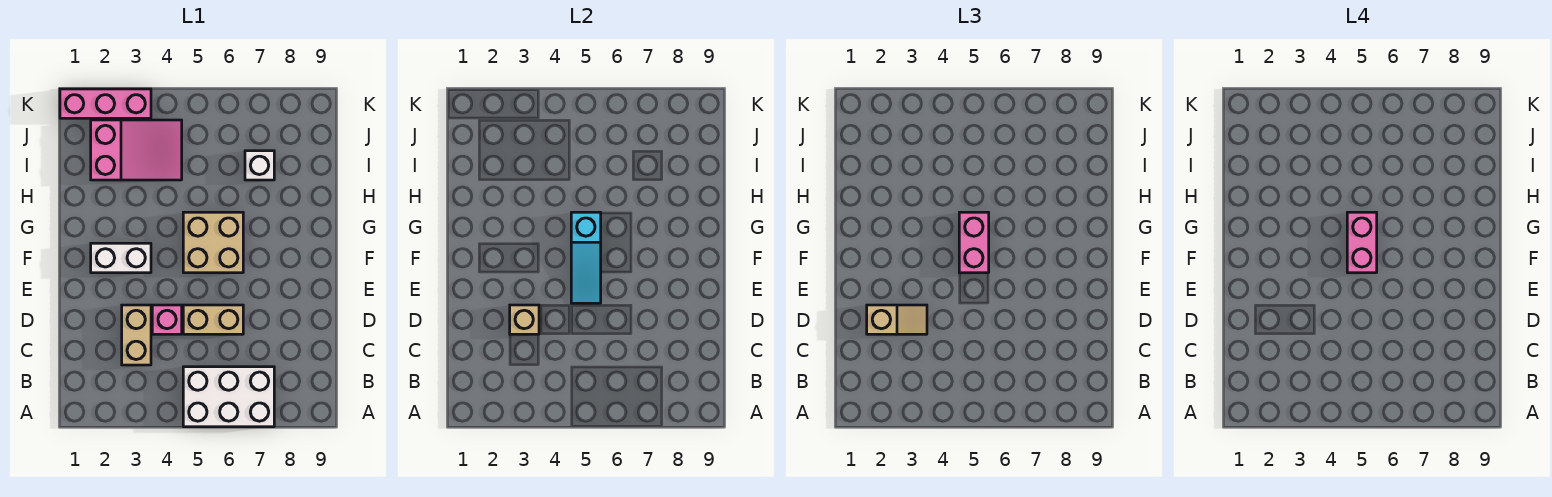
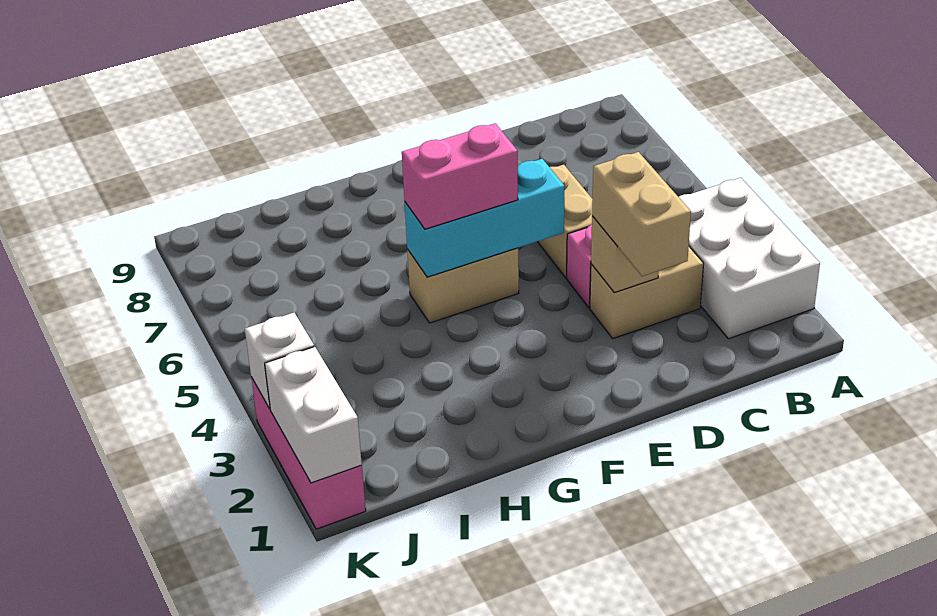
white brick A5:B7 level 1 -> white brick A2:B4 level 1
tan slope D2:D3 level 3 top 2 -> tan brick D2:D3 level 3
cyan slope E5:G5 level 2 top G -> cyan brick E5:G5 level 2
white brick F2:F3 level 1 -> white brick K1:K2 level 2
tan brick F5:G6 level 1 -> tan brick F5:G5 level 1
pink brick F5:G5 level 4 -> none
pink slope I2:J4 level 1 top 2 -> none
white brick I7 level 1 -> white brick K3 level 2

